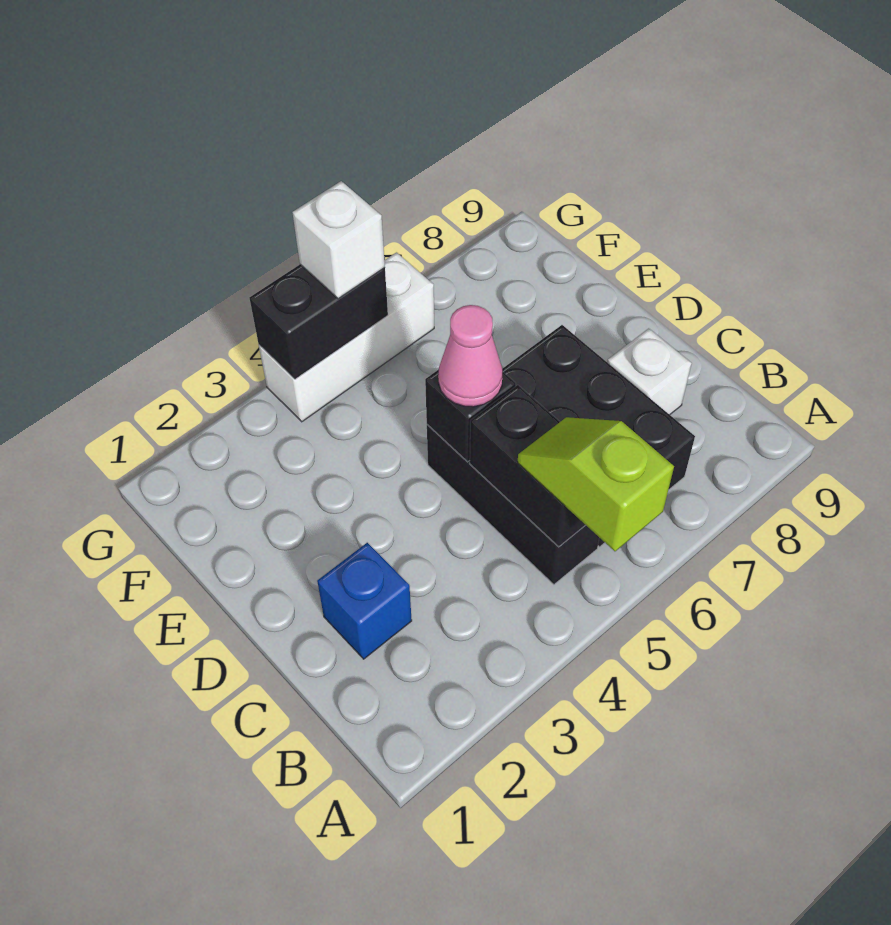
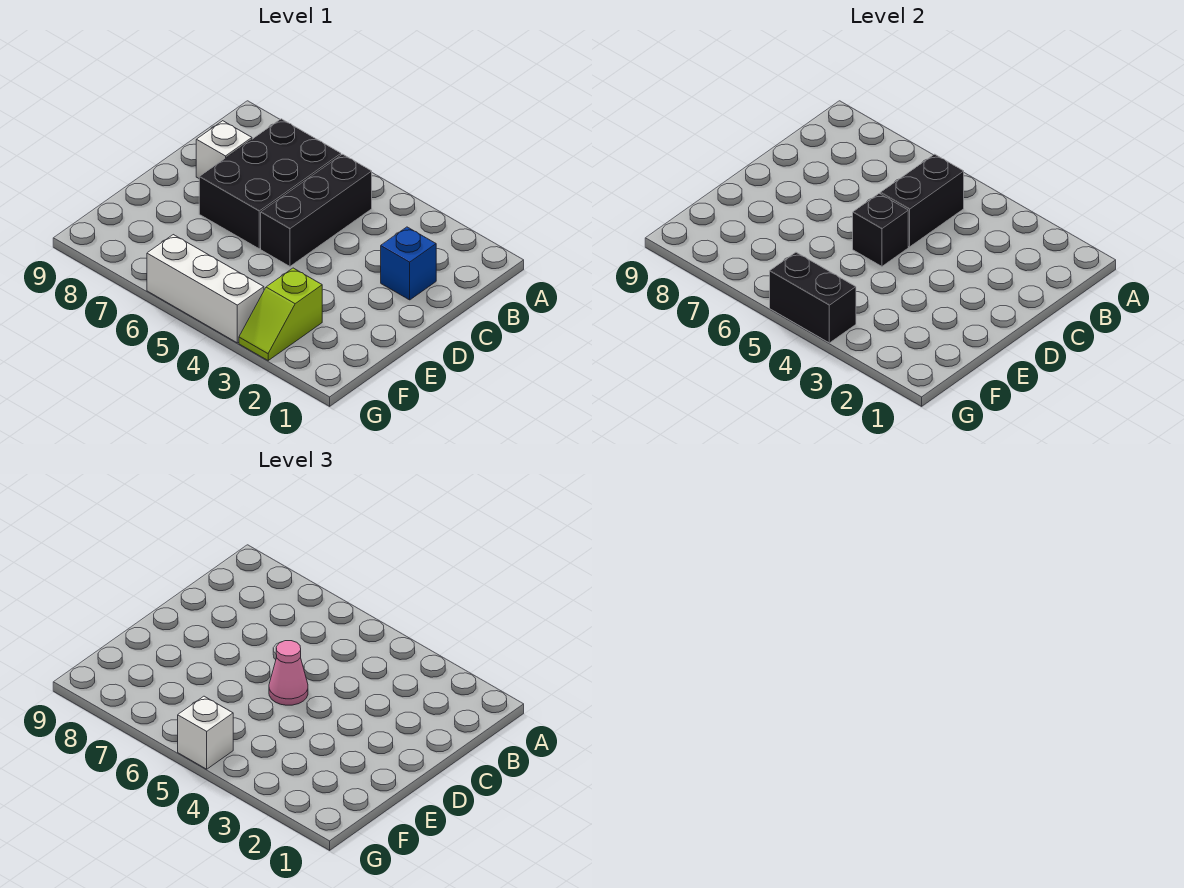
lime slope A5:B5 level 3 top A -> lime slope F3:G3 level 1 top F

